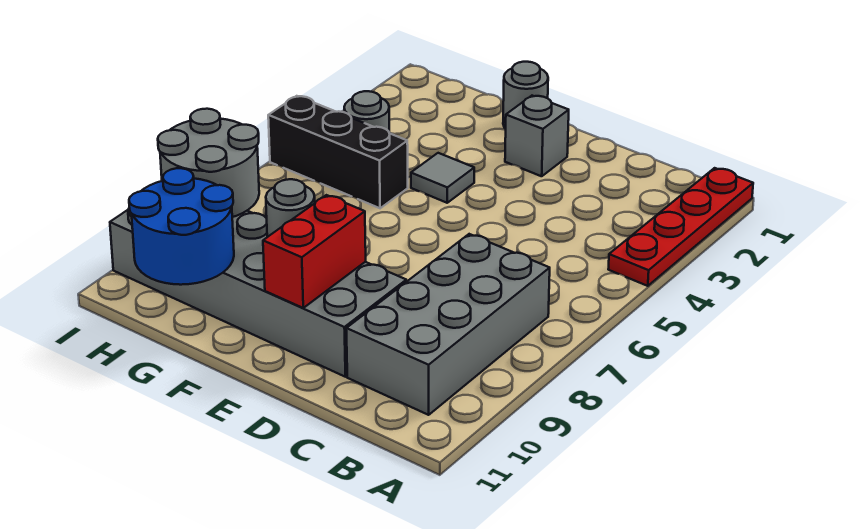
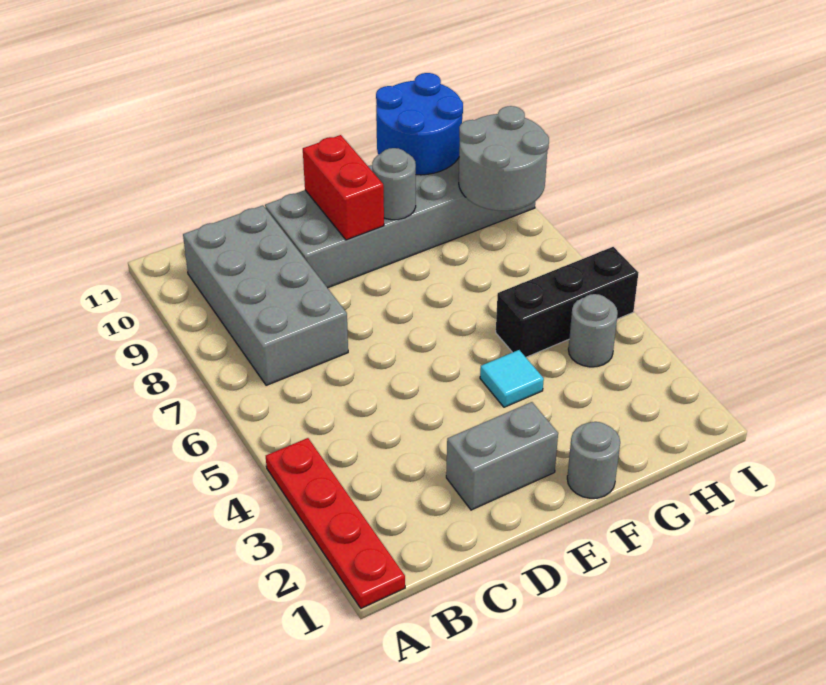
grey brick E2 level 1 -> grey brick D2:E2 level 1
grey tile F4 level 1 -> cyan tile F4 level 1

